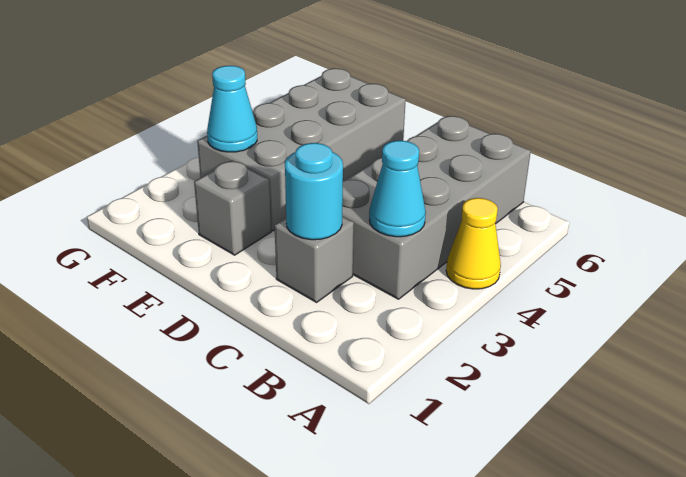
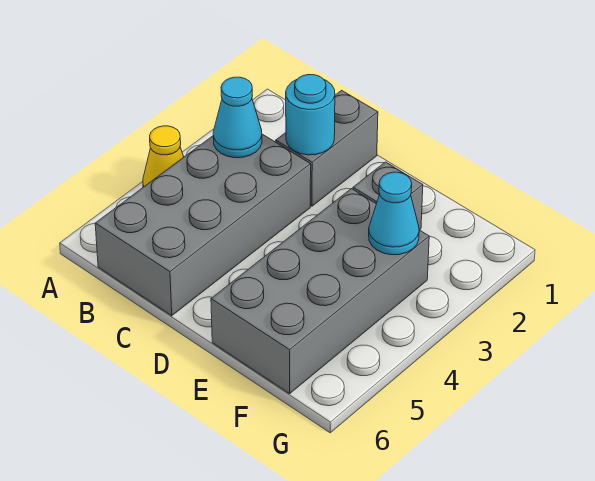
grey brick C2 level 1 -> grey brick C1:C2 level 1

